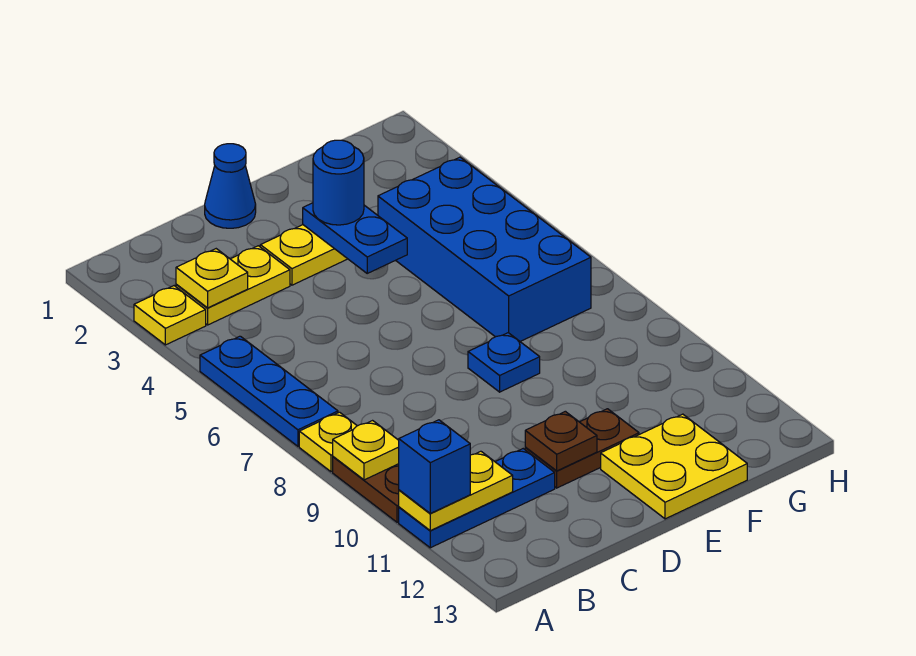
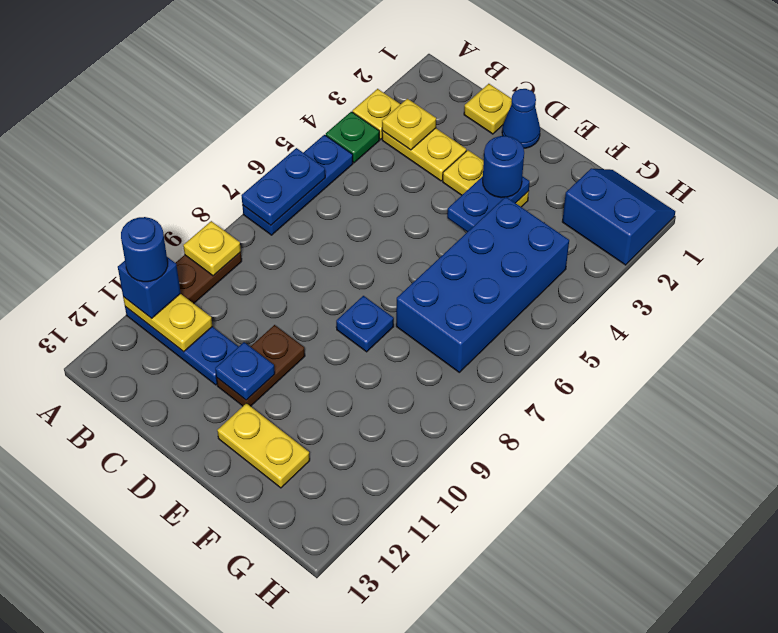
none -> green plate A4 level 1
none -> blue plate A6:A7 level 2
yellow plate A8 level 1 -> yellow plate C1 level 1
none -> blue round brick A11 level 4
brown plate D11:E11 level 1 -> brown plate D10:D11 level 1
brown plate D11 level 2 -> blue plate D11 level 2
yellow plate E12:F13 level 1 -> yellow plate E12:F12 level 1
none -> blue slope G1:H2 level 1 top 2

